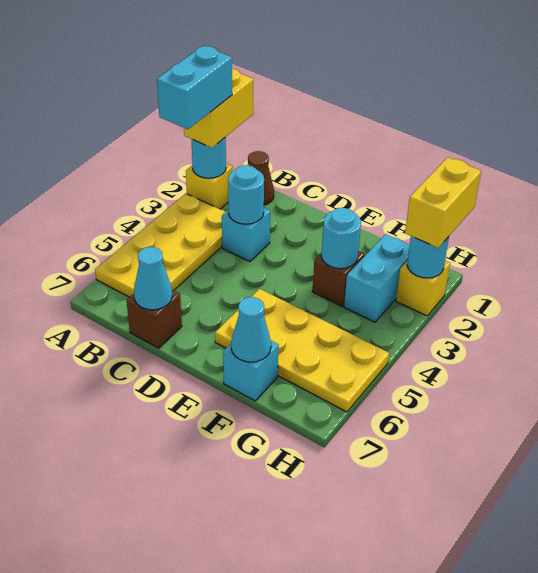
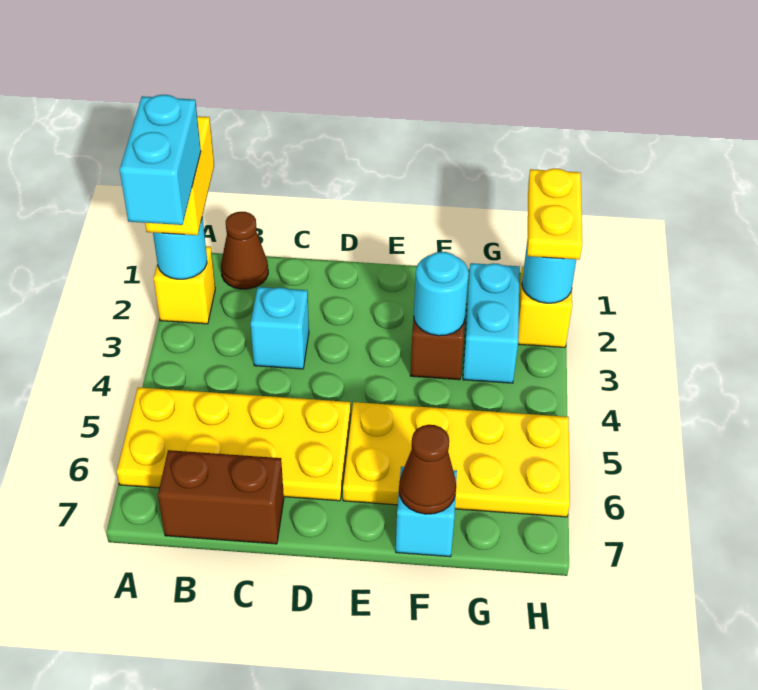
yellow plate A3:B6 level 1 -> yellow plate A5:D6 level 1
cyan round brick C3 level 2 -> none
brown brick C7 level 1 -> brown brick B7:C7 level 1
cyan cone C7 level 2 -> none
cyan cone F7 level 2 -> brown cone F7 level 2
yellow brick H1:H2 level 3 -> yellow plate H1:H2 level 3

